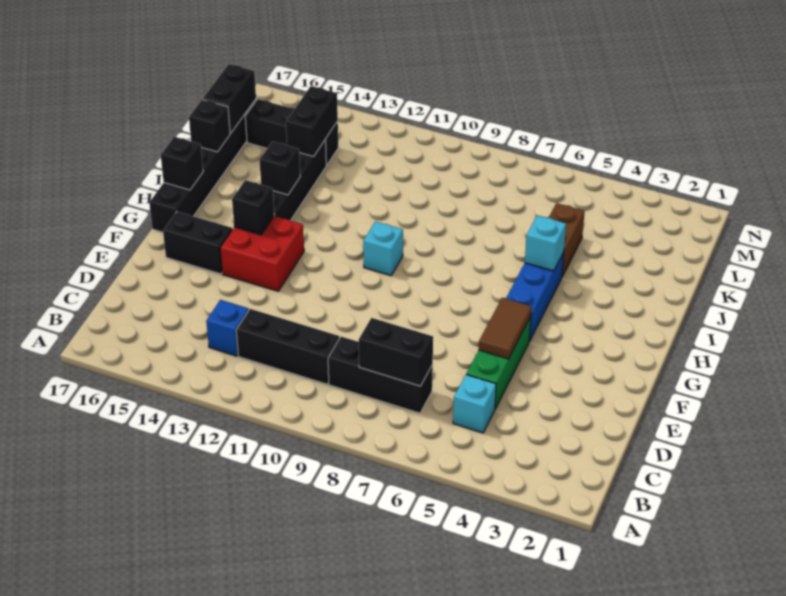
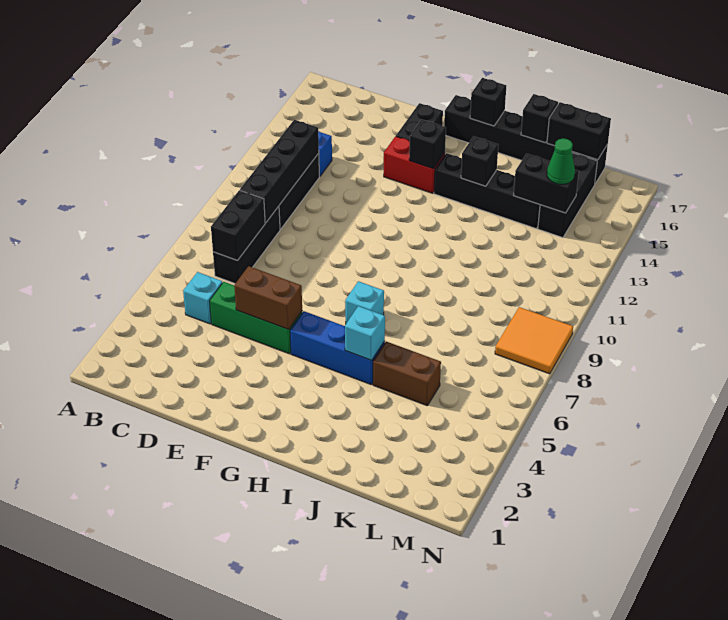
none -> black brick C9:C12 level 2
brown tile E5:F5 level 2 -> brown brick E5:F5 level 2
red brick F13:G14 level 1 -> red brick F14:G14 level 1
cyan brick H10 level 1 -> cyan brick H7 level 1
none -> green cone L14 level 3
none -> orange tile M8:N9 level 1

